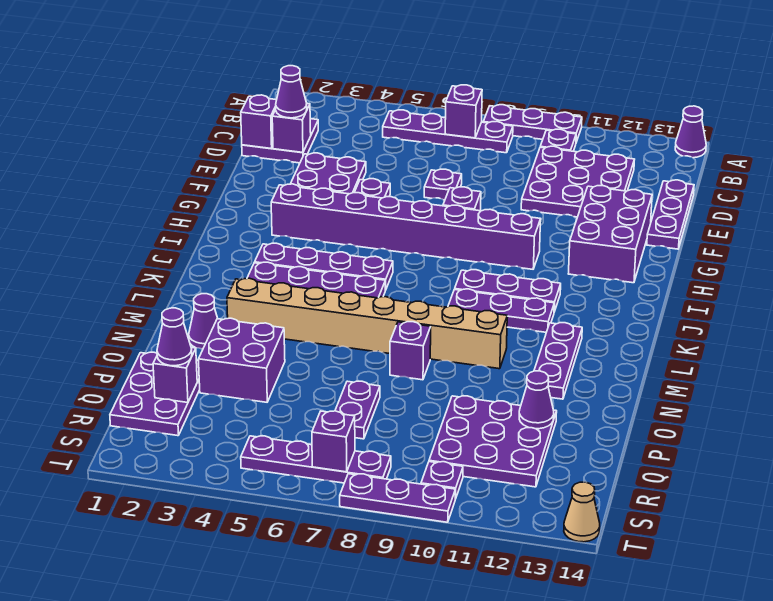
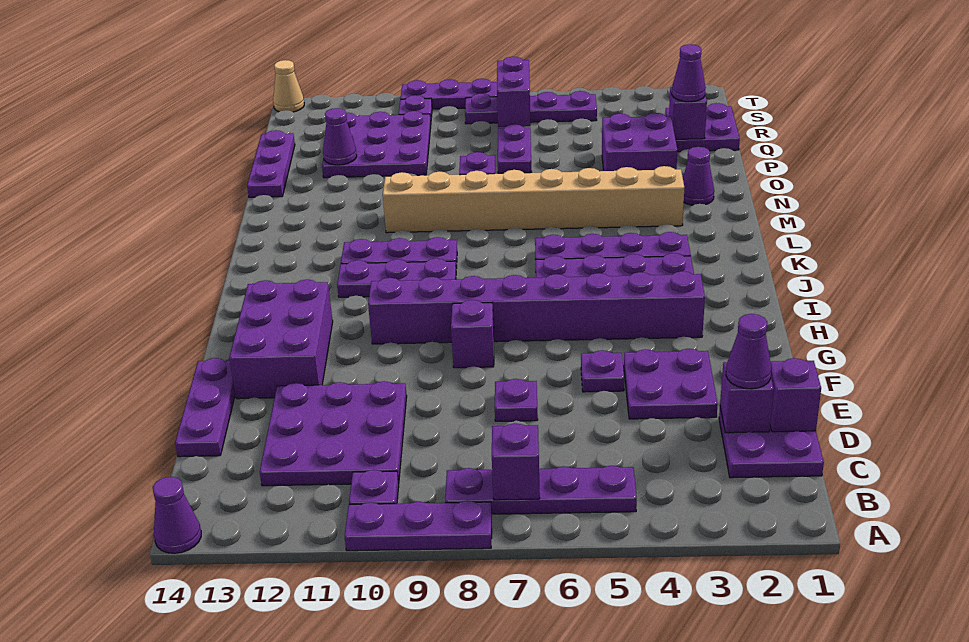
purple plate L12:N12 level 1 -> purple plate O14:Q14 level 1
purple plate P1:R2 level 1 -> purple plate Q1:R2 level 1
purple brick S7 level 2 -> purple brick R7:S7 level 2

